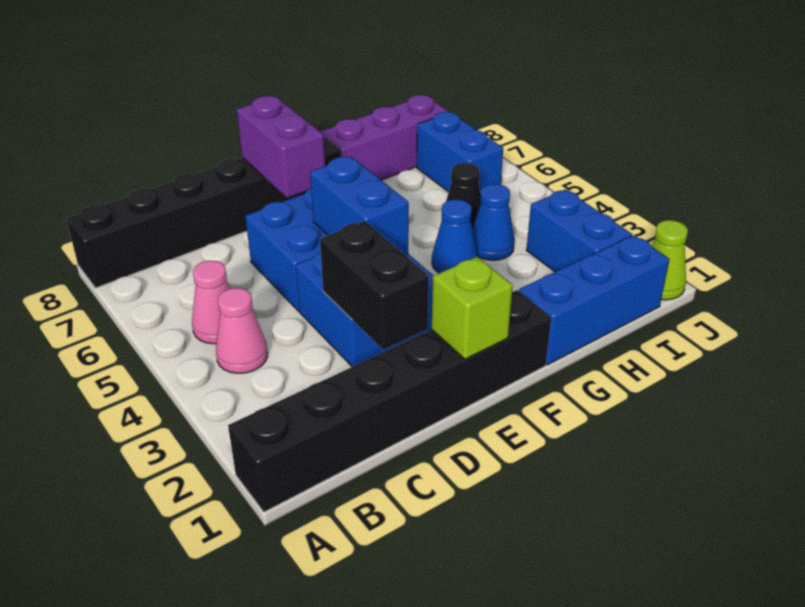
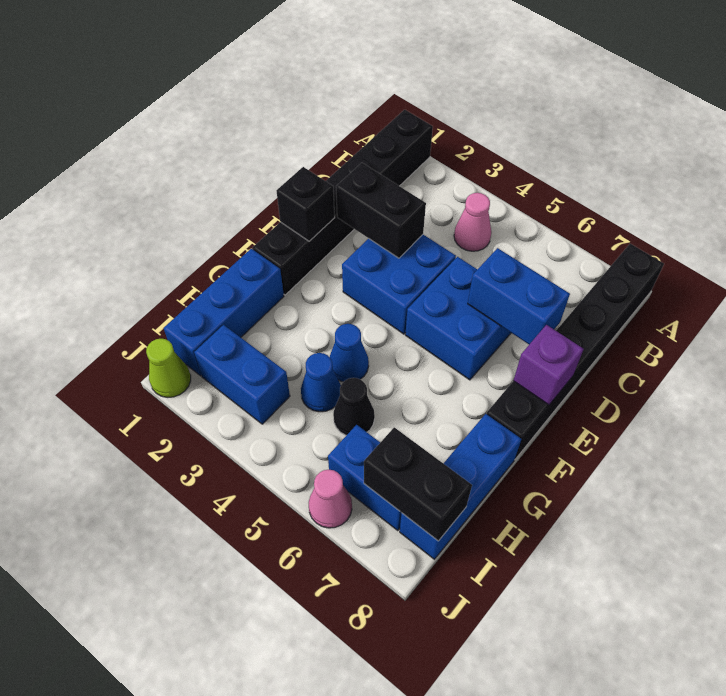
pink cone B5 level 1 -> pink cone J6 level 1
lime brick E1 level 2 -> black brick E1 level 2
blue brick E4:E5 level 2 -> blue brick D6:D7 level 2
purple brick E7:E8 level 2 -> purple brick E8 level 2
purple brick G8:I8 level 1 -> blue brick G8:I8 level 1
none -> black brick I7:I8 level 2

